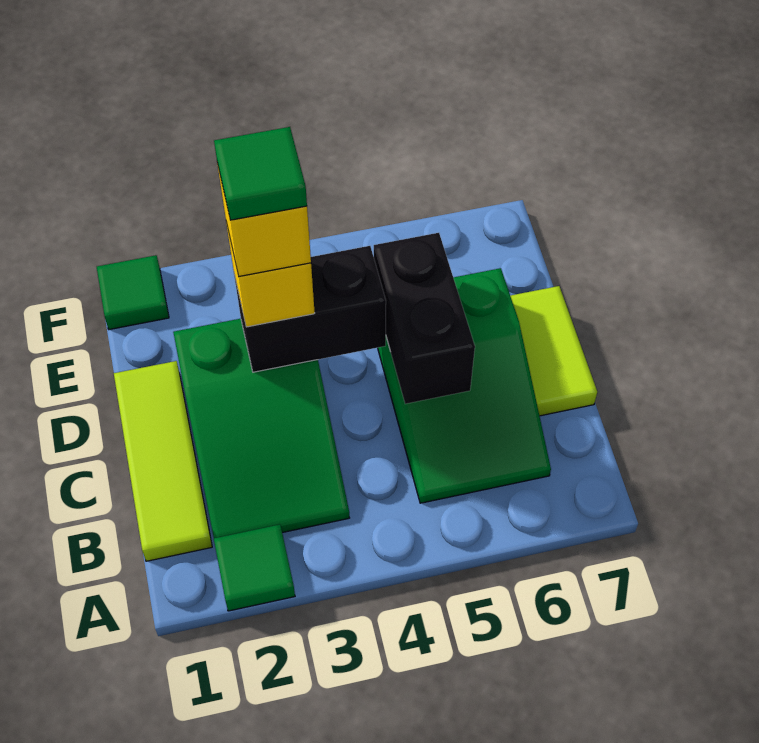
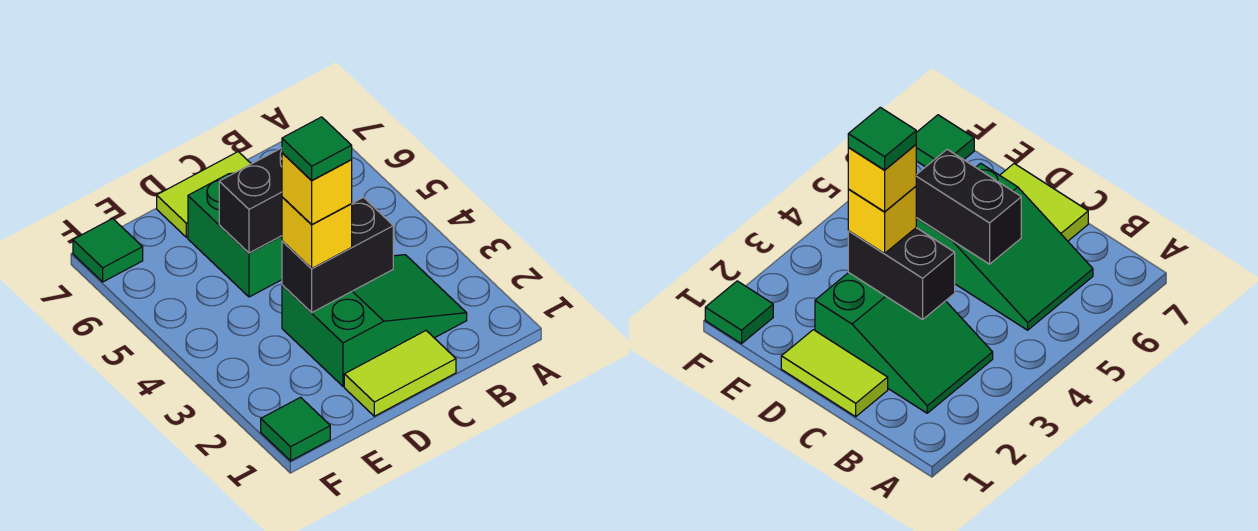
green tile A2 level 1 -> green tile F7 level 1
lime tile B1:D1 level 1 -> lime tile C1:D1 level 1
black brick D3:D4 level 2 -> black brick C3:D3 level 2

